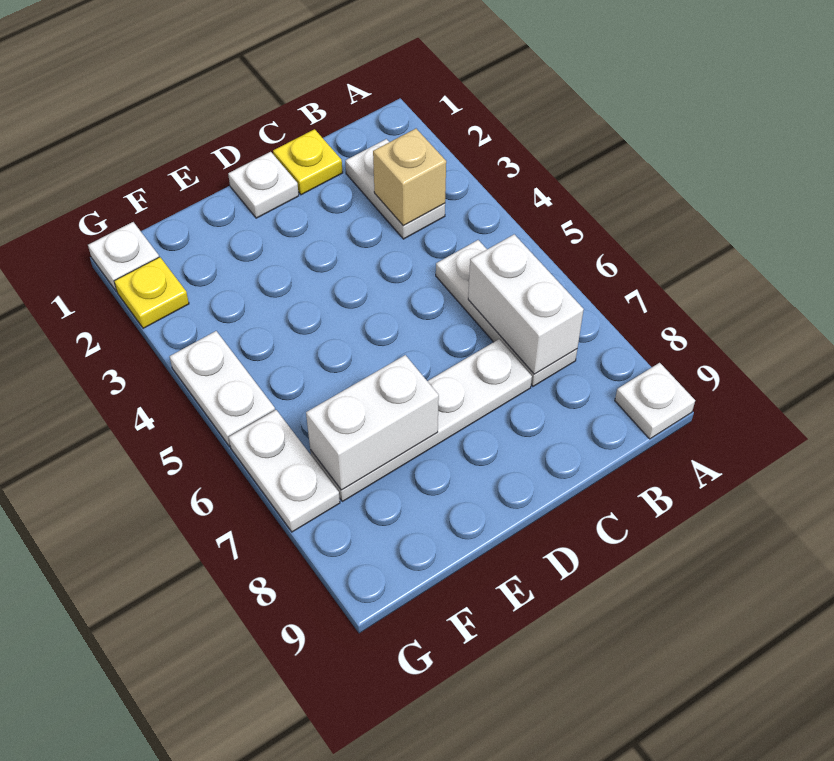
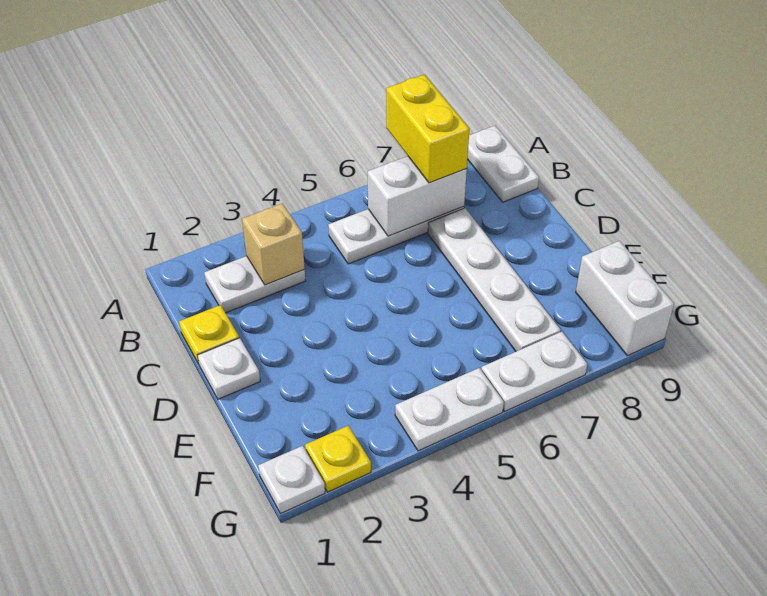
none -> yellow brick A7:B7 level 3
white plate A9 level 1 -> white plate A9:B9 level 1
white brick E7:F7 level 2 -> white brick F9:G9 level 1

